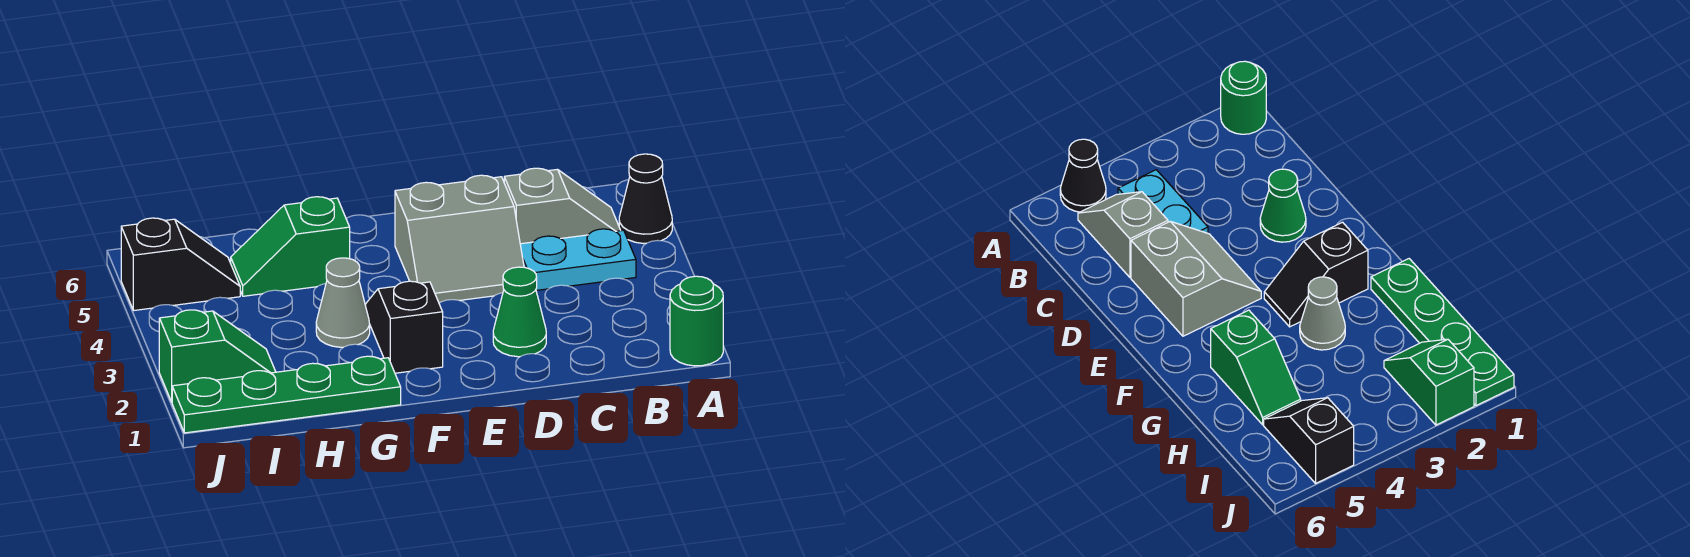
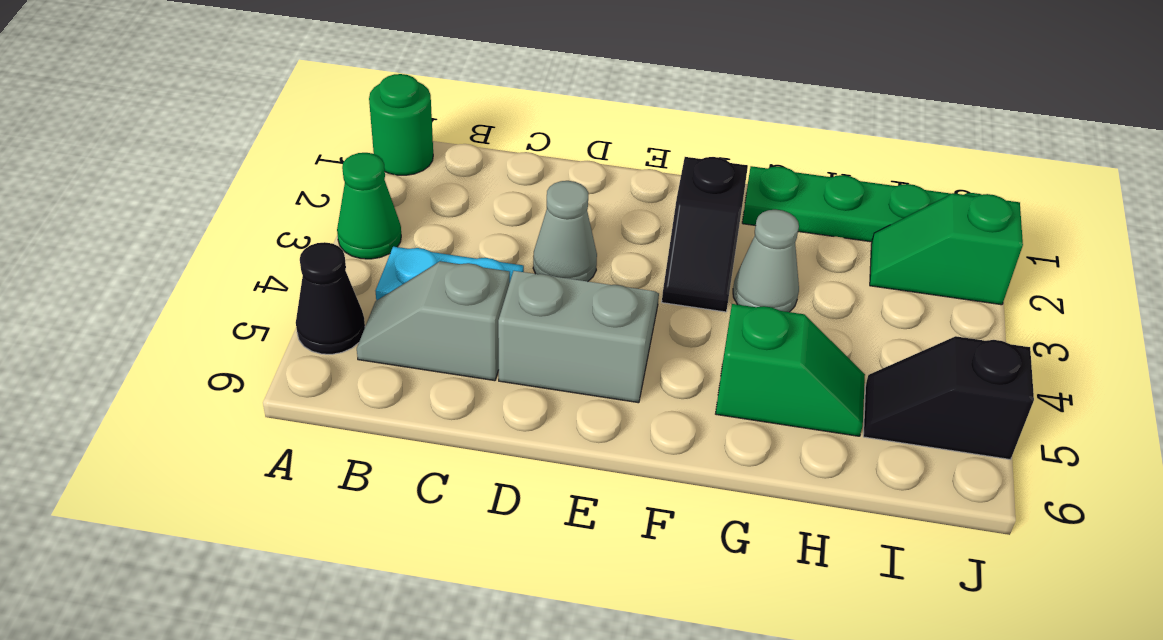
green cone D2 level 1 -> green cone A3 level 1
none -> grey cone D3 level 1

